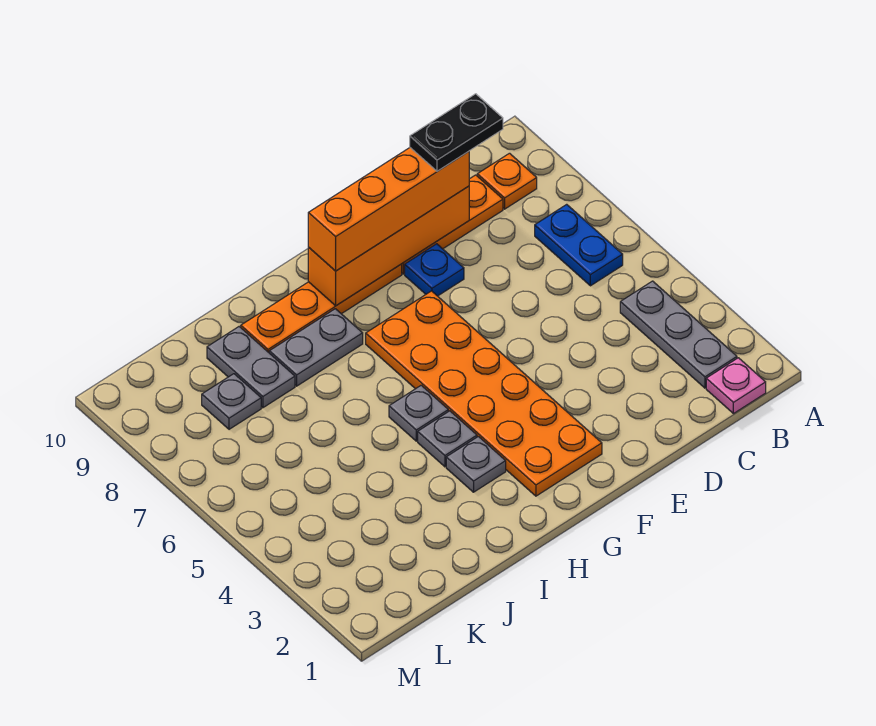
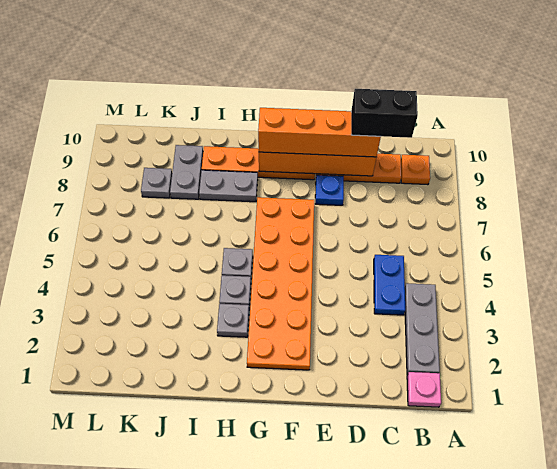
blue plate B6:B7 level 1 -> blue plate C4:C5 level 1
black plate C9:D9 level 4 -> black brick C9:D9 level 4

